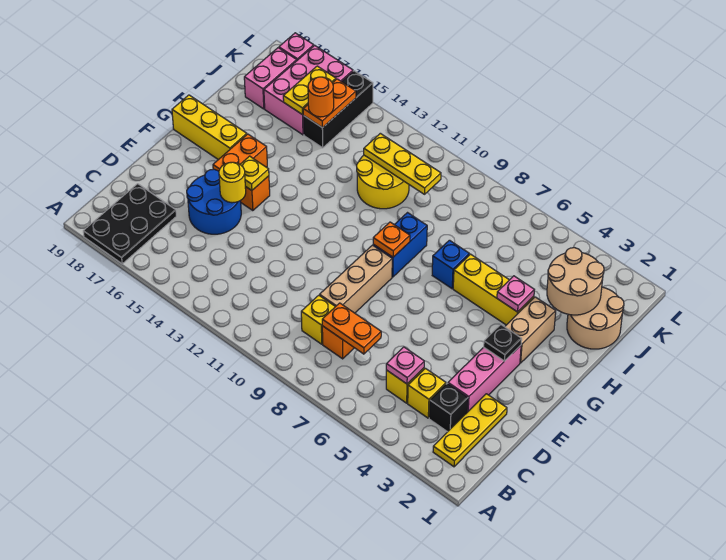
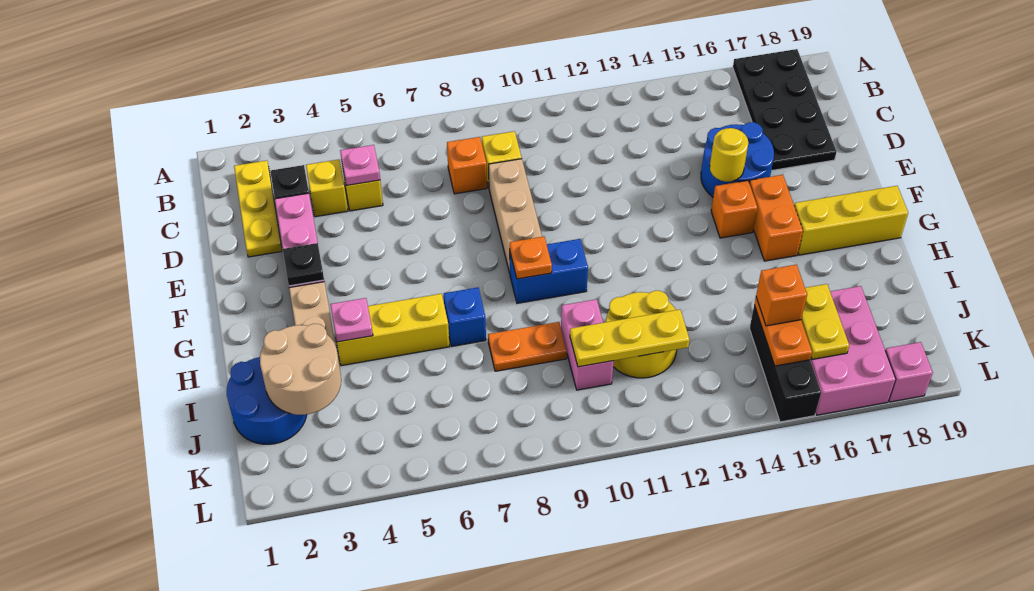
black plate A17:C18 level 1 -> black plate A17:D18 level 1
orange plate C7:C8 level 2 -> orange plate I8:I9 level 1
yellow plate F15 level 2 -> none
blue brick G9:H9 level 1 -> blue brick G9:G10 level 1
tan round brick I1:J2 level 1 -> blue round brick I1:J2 level 1
orange round brick J15 level 3 -> orange brick J15 level 3
pink brick J18:K18 level 1 -> pink brick I10:J10 level 1

